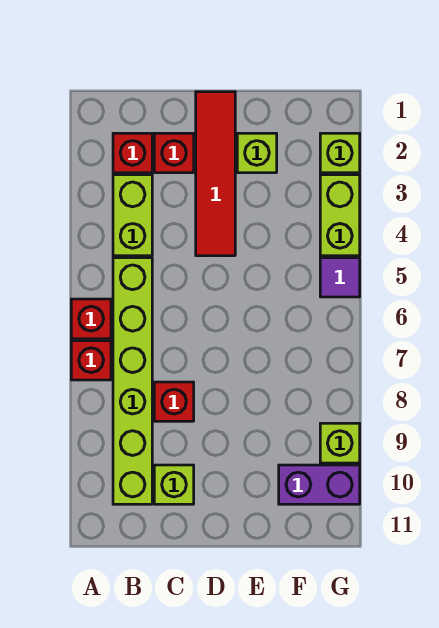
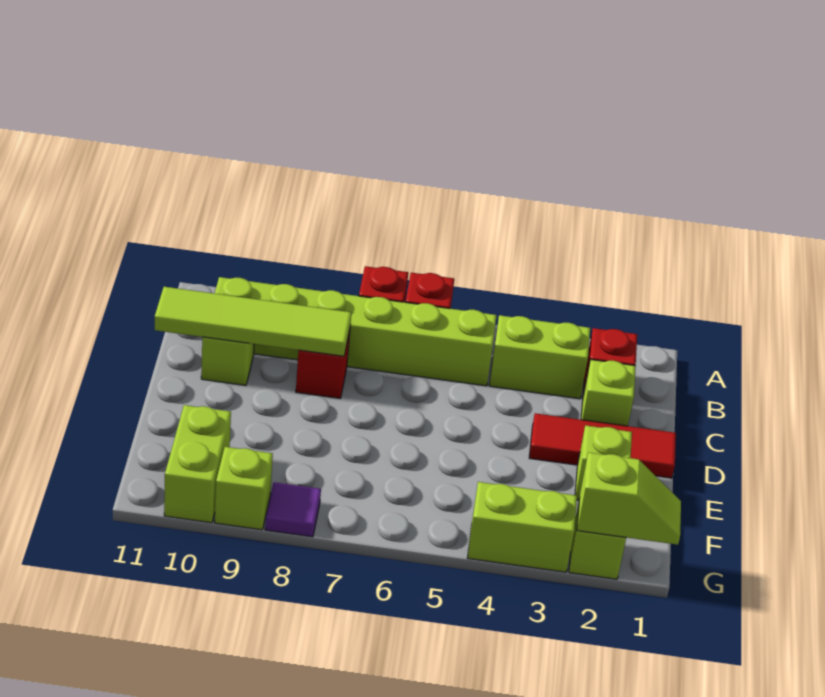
red brick C2 level 1 -> lime brick C2 level 1
none -> lime tile C8:C11 level 2
red tile D1:D4 level 1 -> red tile D1:D3 level 1
purple brick F10:G10 level 1 -> lime brick F10:G10 level 1
none -> lime slope G1:G2 level 2 top 2
purple tile G5 level 1 -> purple tile G8 level 1

